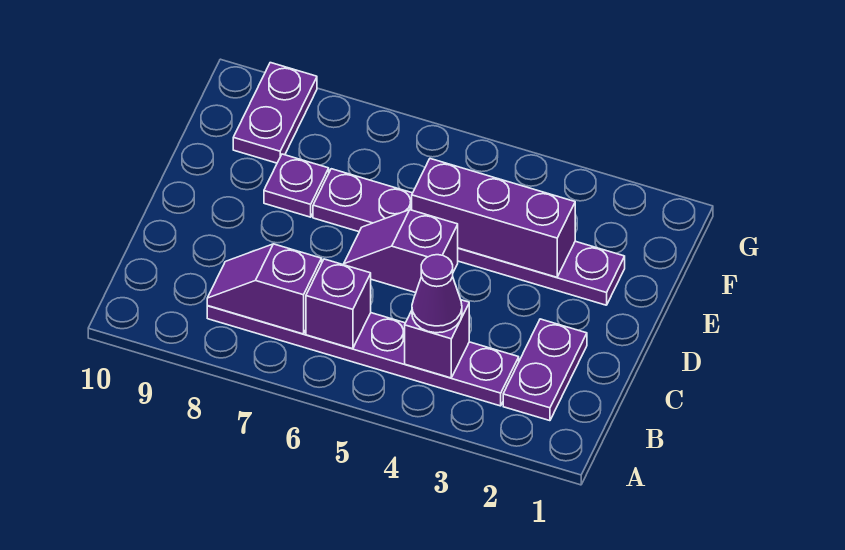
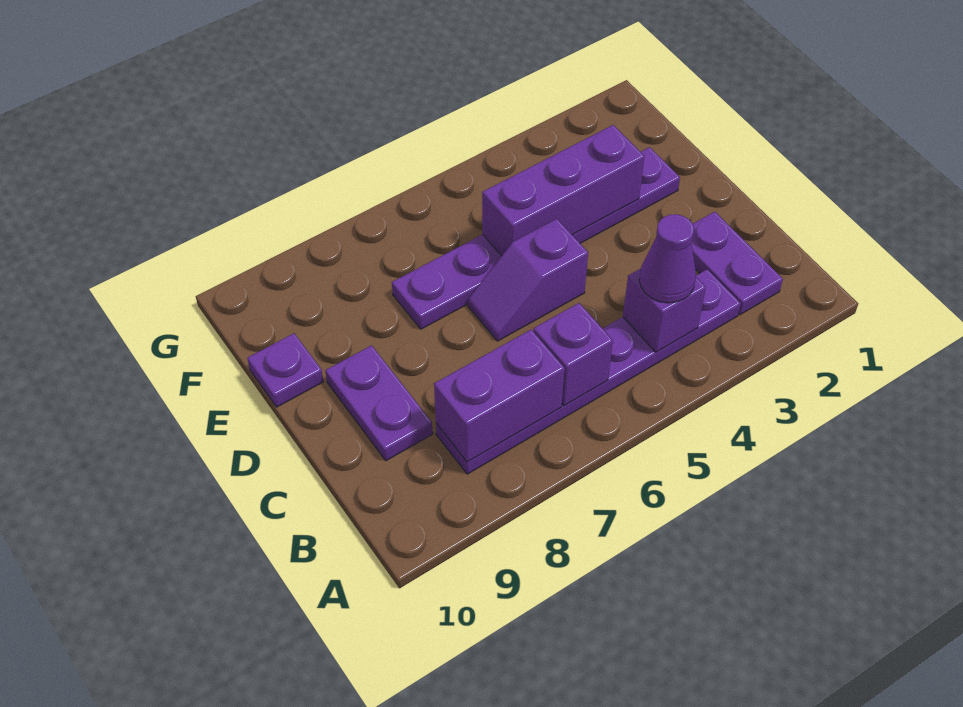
purple slope B7:B8 level 2 top 7 -> purple brick B7:B8 level 2
purple plate E8 level 1 -> purple plate E10 level 1
purple plate F9:G9 level 1 -> purple plate C9:D9 level 1

